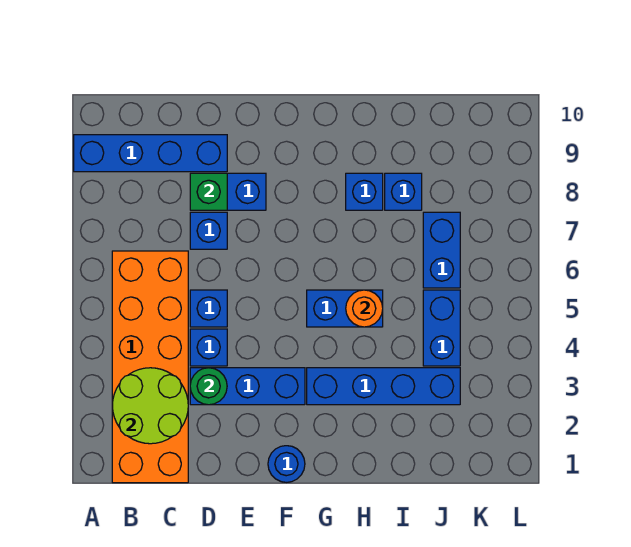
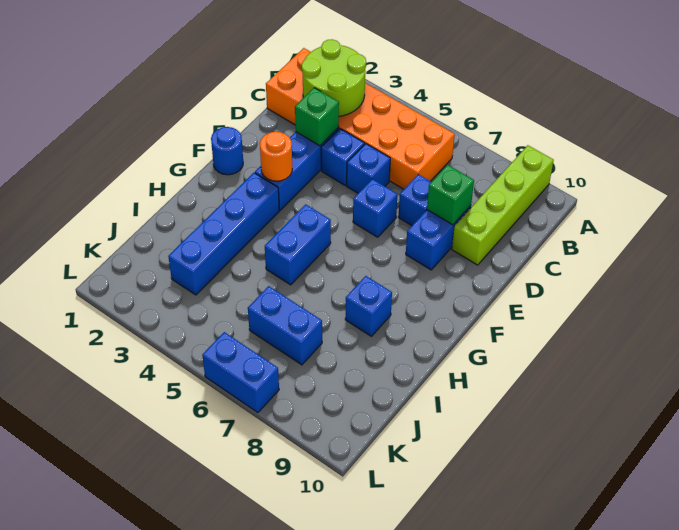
blue brick A9:D9 level 1 -> lime brick A9:D9 level 1
green round brick D3 level 2 -> green brick D3 level 2
orange round brick H5 level 2 -> orange round brick F3 level 2
blue brick I8 level 1 -> blue brick E6 level 1
blue brick J4:J5 level 1 -> blue brick L6:L7 level 1

